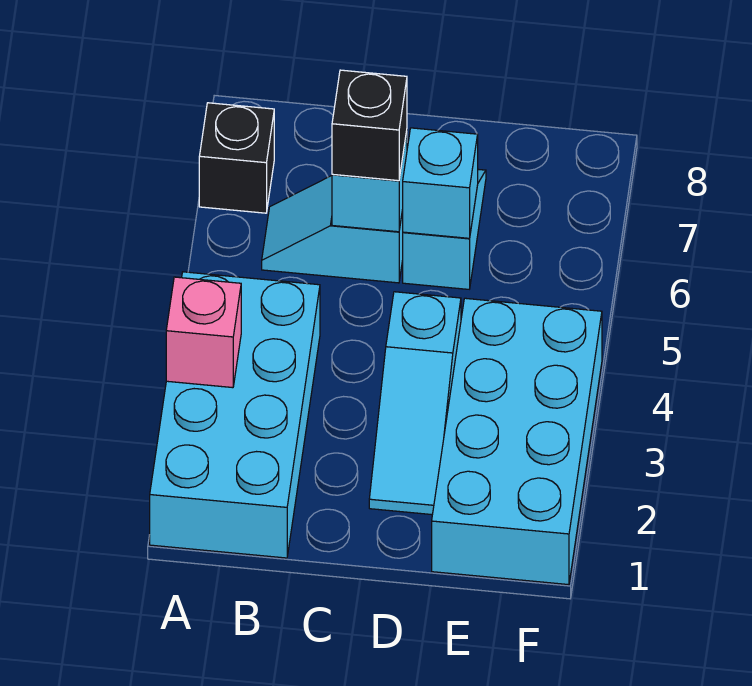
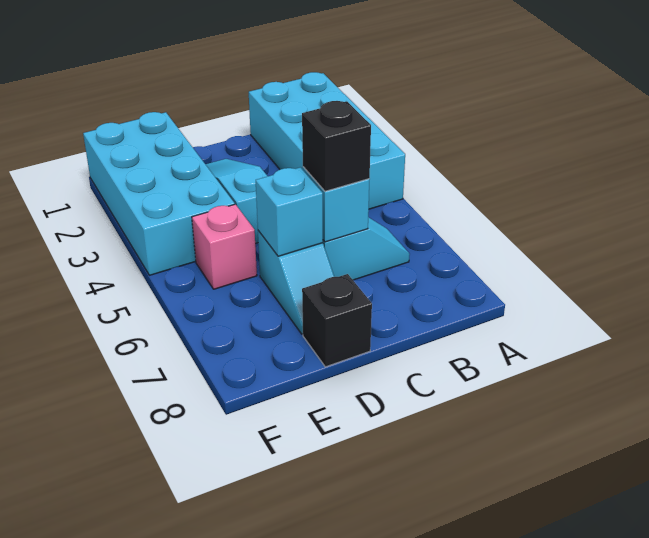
pink brick A3 level 2 -> pink brick E5 level 1
black brick A7 level 1 -> black brick D8 level 1

